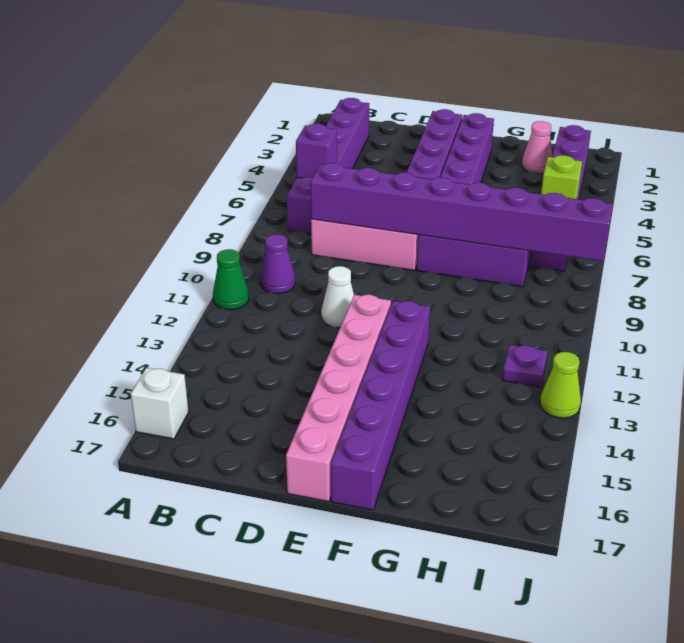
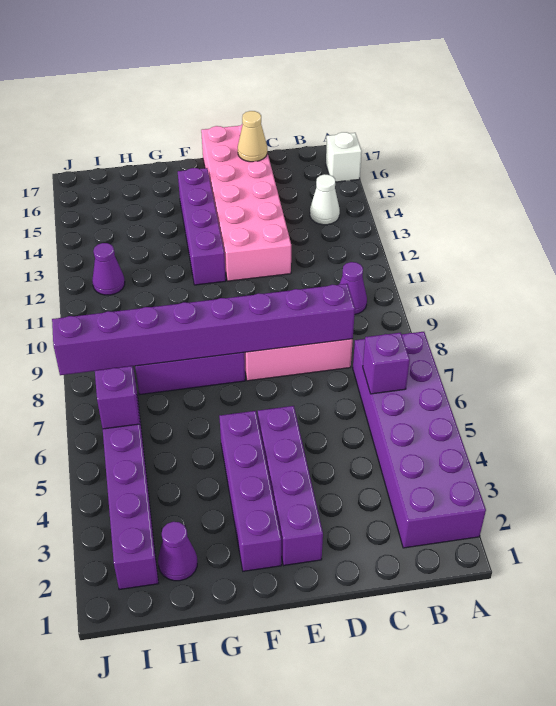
green cone A11 level 1 -> none
purple brick B2:B7 level 1 -> purple brick A2:B7 level 1
white cone D11 level 1 -> white cone B14 level 1
none -> tan cone D16 level 2
pink brick E12:E17 level 1 -> pink brick D12:E17 level 1
purple brick F12:F17 level 1 -> purple brick F12:F15 level 1
pink cone H2 level 1 -> purple cone H2 level 1
lime brick I6 level 2 -> purple brick I6 level 2
purple plate I12 level 1 -> purple cone I12 level 1
lime cone J13 level 1 -> none

